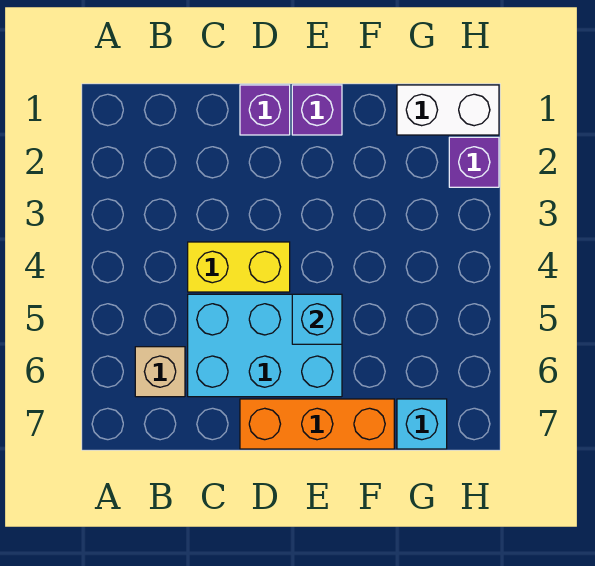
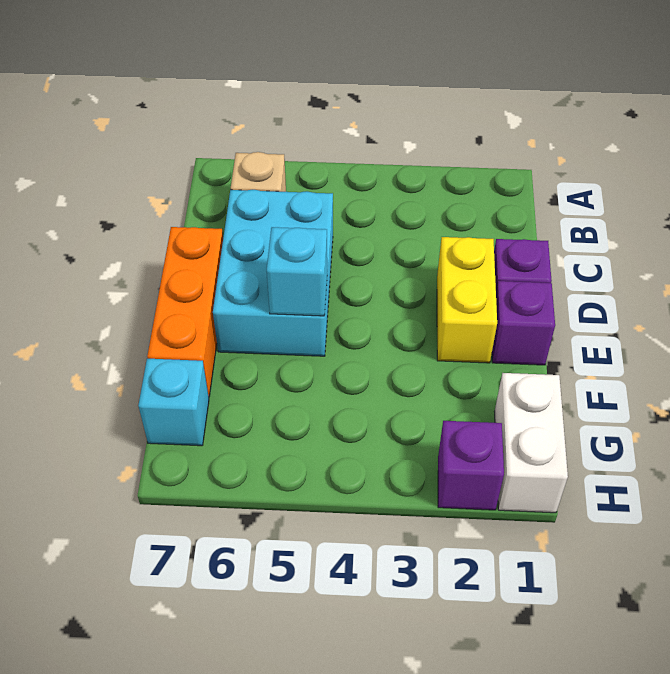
yellow brick C4:D4 level 1 -> yellow brick D2:E2 level 1

